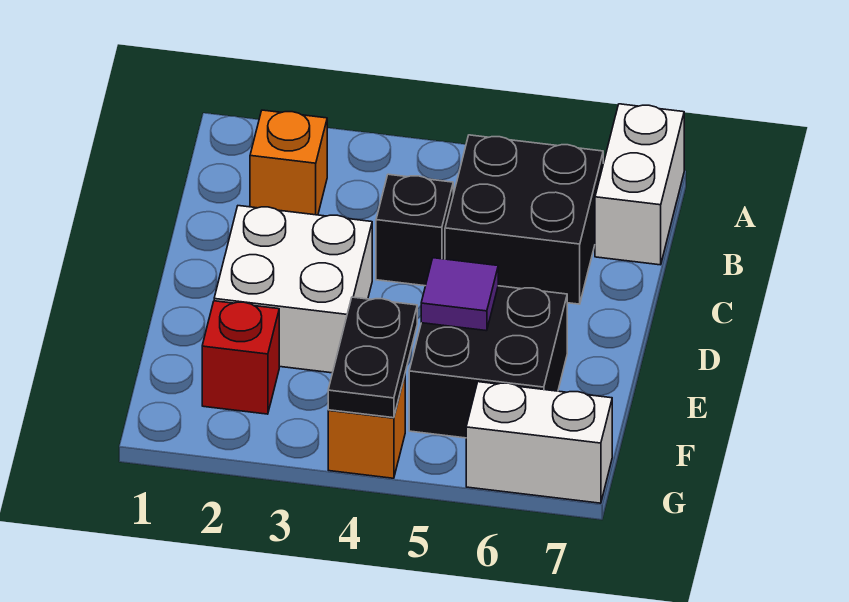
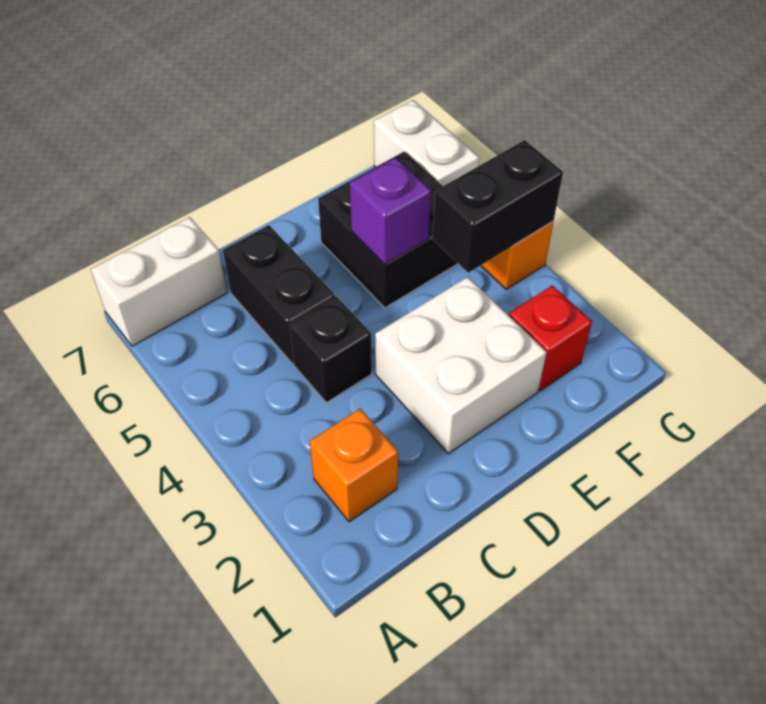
black brick B5:C6 level 1 -> black brick C5:C6 level 1
purple tile E5 level 2 -> purple brick E5 level 2
black plate F4:G4 level 2 -> black brick F4:G4 level 2

